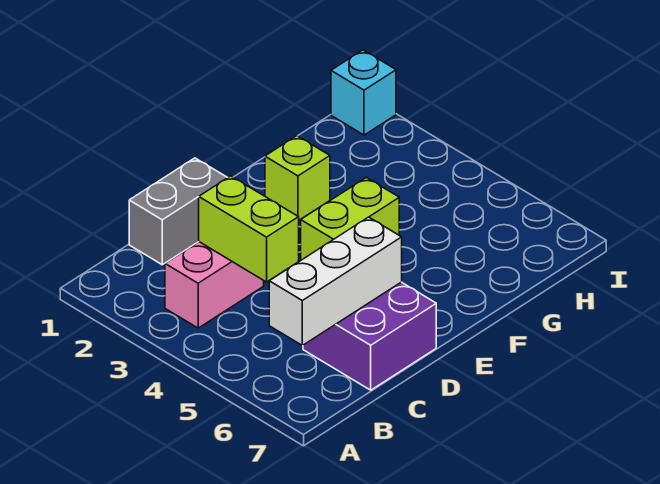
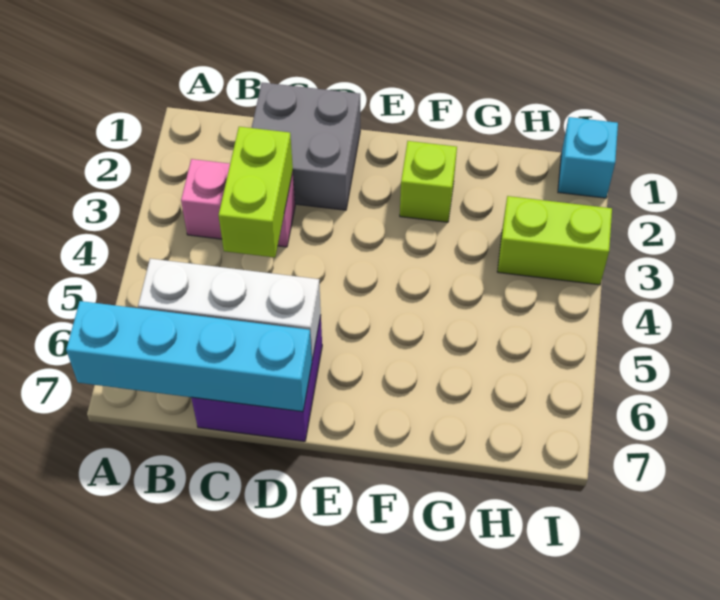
none -> cyan brick A7:D7 level 2
grey brick C1:D1 level 1 -> grey brick C1:D2 level 1
lime brick E4:F4 level 1 -> lime brick H3:I3 level 1

